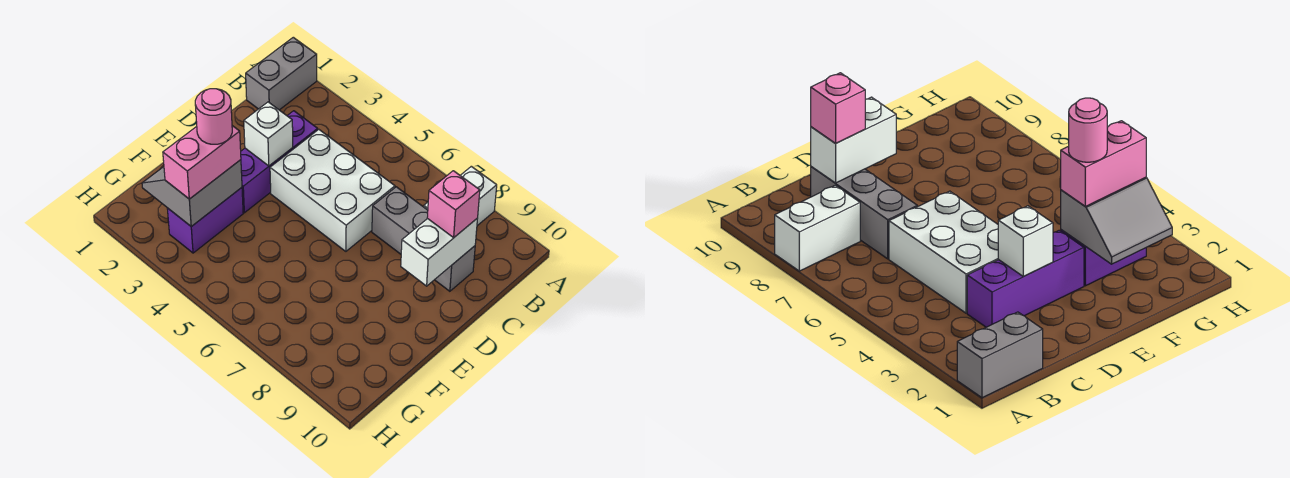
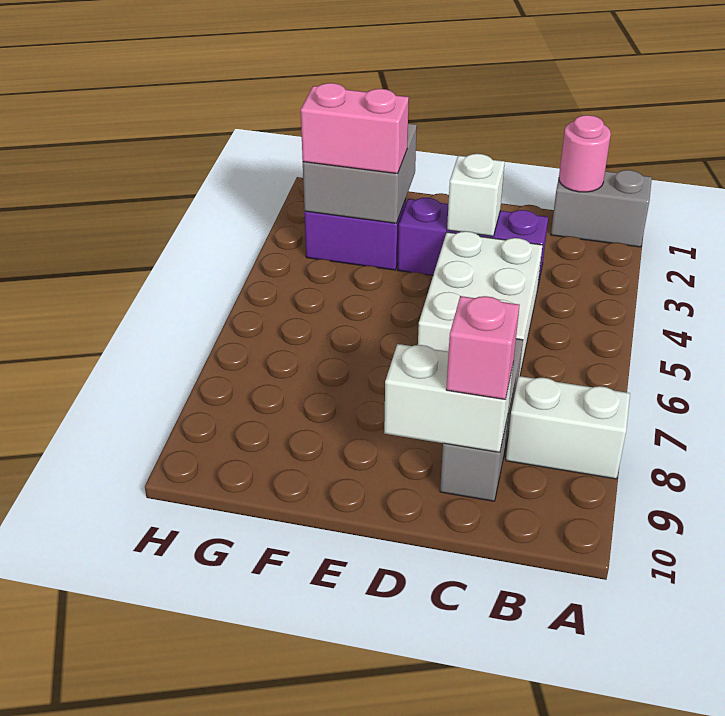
grey slope F2:G3 level 2 top 3 -> grey brick F2:G3 level 2
pink round brick F3 level 4 -> pink round brick B1 level 2

